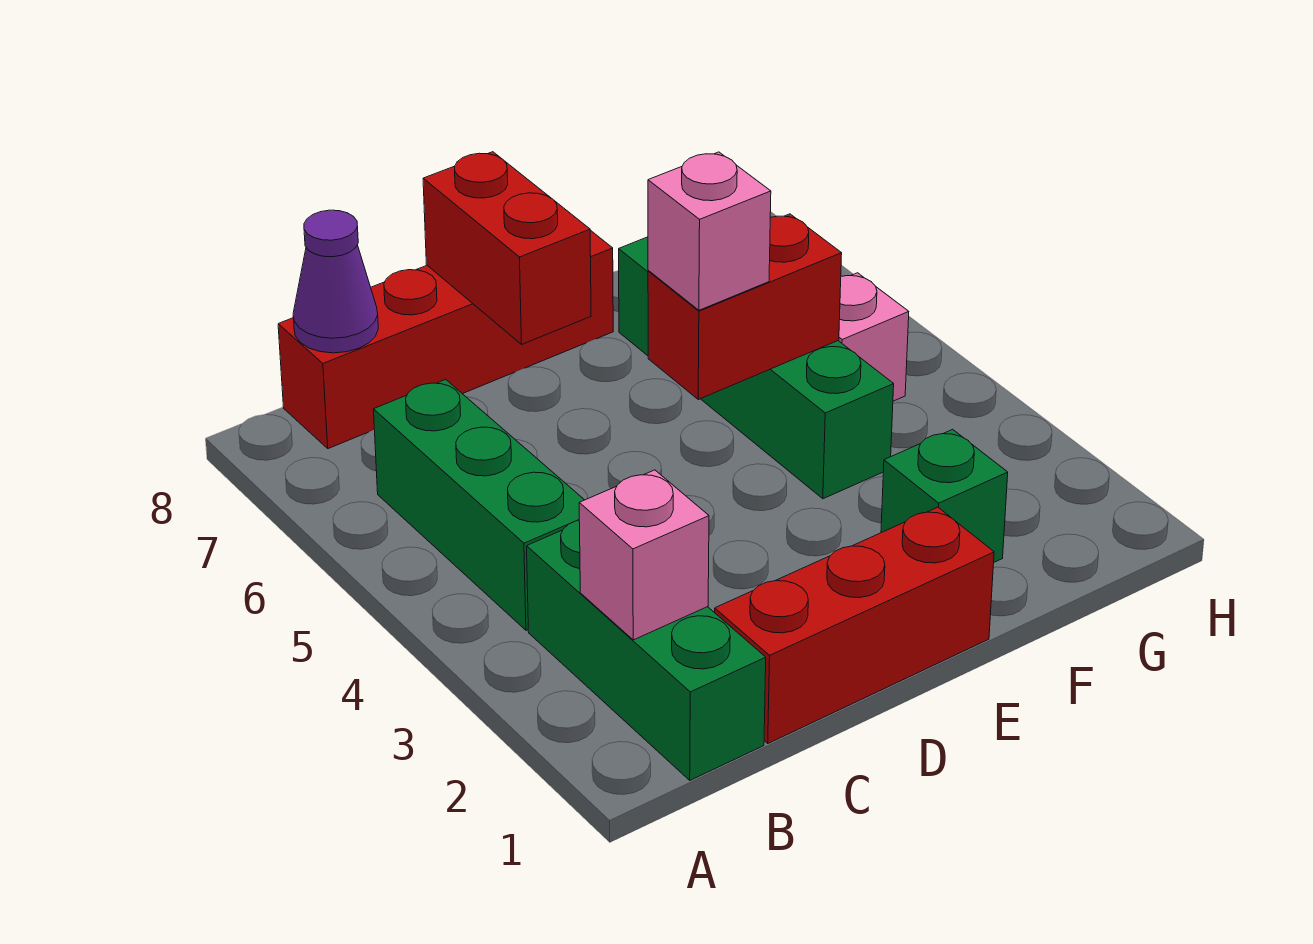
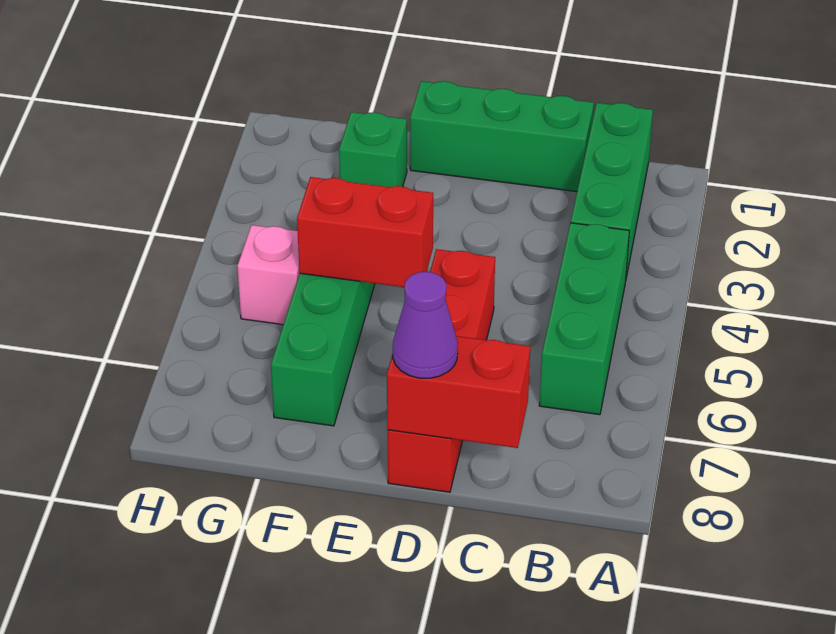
pink brick B2 level 2 -> none
red brick B8:E8 level 1 -> red brick D5:D8 level 1
purple cone B8 level 2 -> purple cone D8 level 3
red brick C1:E1 level 1 -> green brick C1:E1 level 1
red brick D7:D8 level 2 -> red brick C8:D8 level 2
pink brick E5 level 3 -> none

